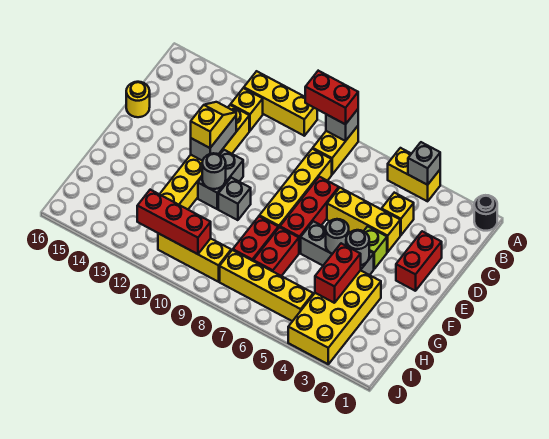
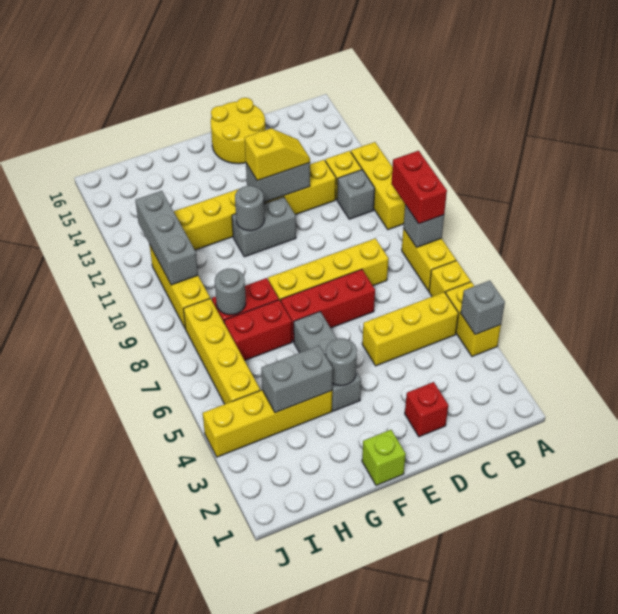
black round brick A1 level 1 -> none
yellow brick A8:B8 level 1 -> yellow brick A7:A8 level 1
yellow brick C4 level 1 -> yellow brick A6 level 1
red brick D2:E2 level 1 -> red brick D2 level 1
yellow brick D4:D6 level 1 -> yellow brick B5:D5 level 1
yellow round brick D16 level 1 -> yellow round brick D15:E16 level 1
lime brick E4 level 1 -> lime brick F1 level 1
grey round brick F5 level 2 -> grey round brick H8 level 2
grey brick F10 level 1 -> grey brick B11 level 1
yellow brick G3:J4 level 1 -> yellow brick G4:J4 level 1
red brick G4:H4 level 2 -> grey brick G4:H4 level 2
red brick I10:I12 level 2 -> grey brick I10:I12 level 2

